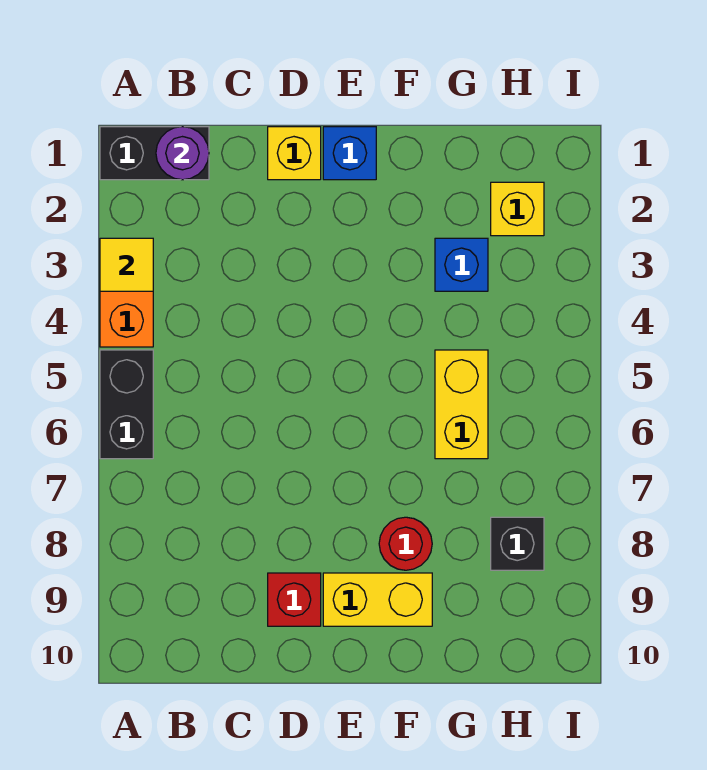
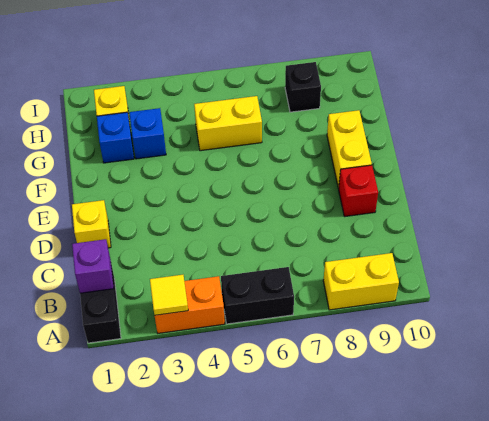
none -> yellow brick A8:A9 level 1
purple round brick B1 level 2 -> purple brick B1 level 2
blue brick E1 level 1 -> blue brick G2 level 1
red round brick F8 level 1 -> none

